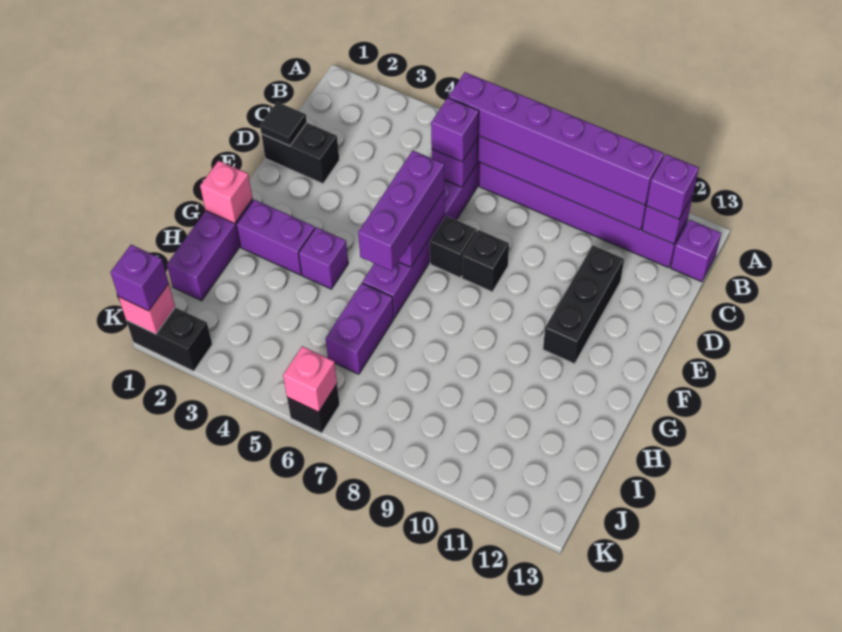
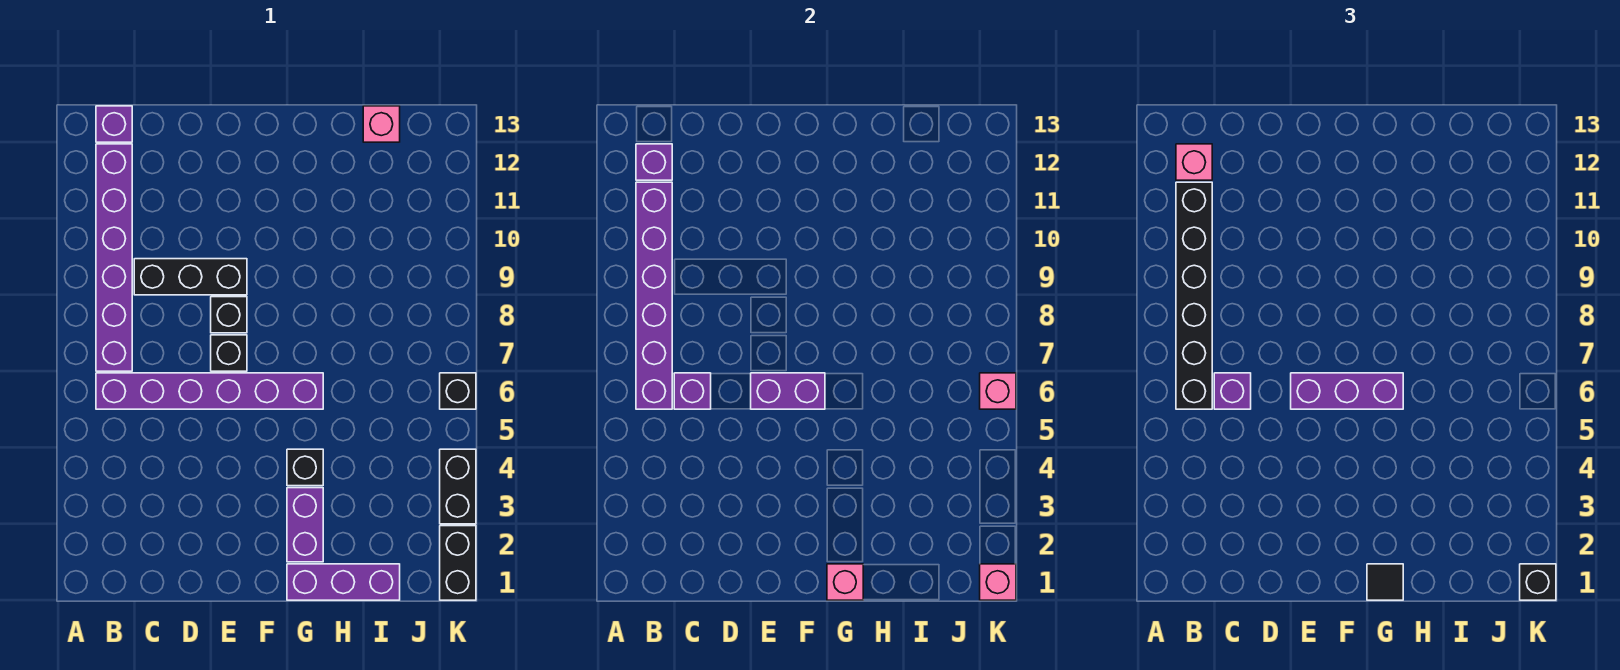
purple brick B6:B11 level 3 -> black brick B6:B11 level 3
purple brick B12 level 3 -> pink brick B12 level 3
black brick D1:D2 level 1 -> black brick K3:K4 level 1
black tile D1 level 2 -> black tile G1 level 3
black brick D11:F11 level 1 -> black brick C9:E9 level 1
purple brick G4 level 1 -> black brick G4 level 1
purple brick H6:I6 level 1 -> none
none -> pink brick I13 level 1
purple brick K1 level 3 -> black brick K1 level 3

